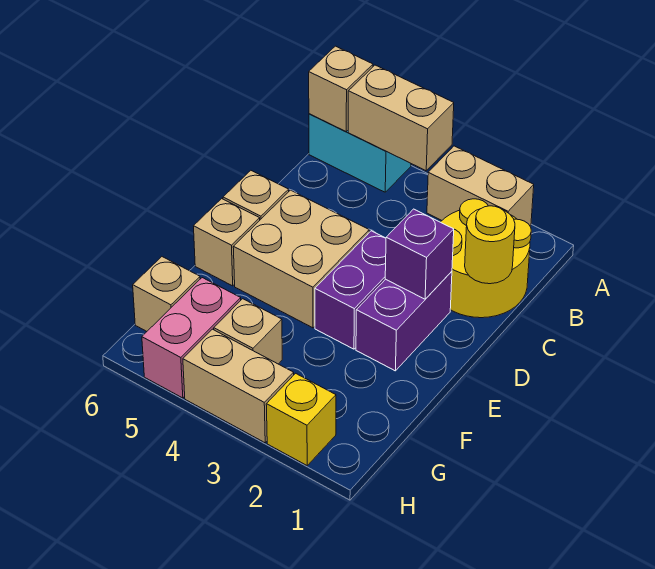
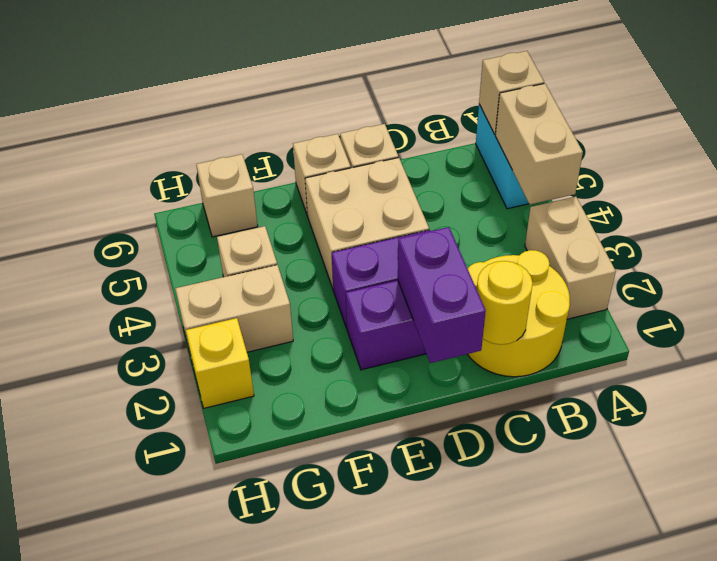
purple brick D2 level 2 -> purple brick D1:D2 level 2
pink brick G5:H5 level 1 -> none
tan brick H3:H4 level 1 -> tan brick G3:H3 level 1

